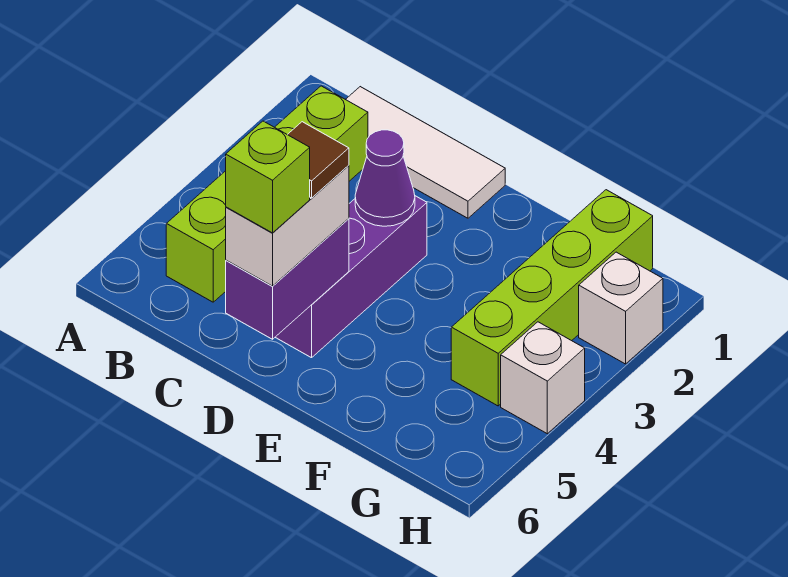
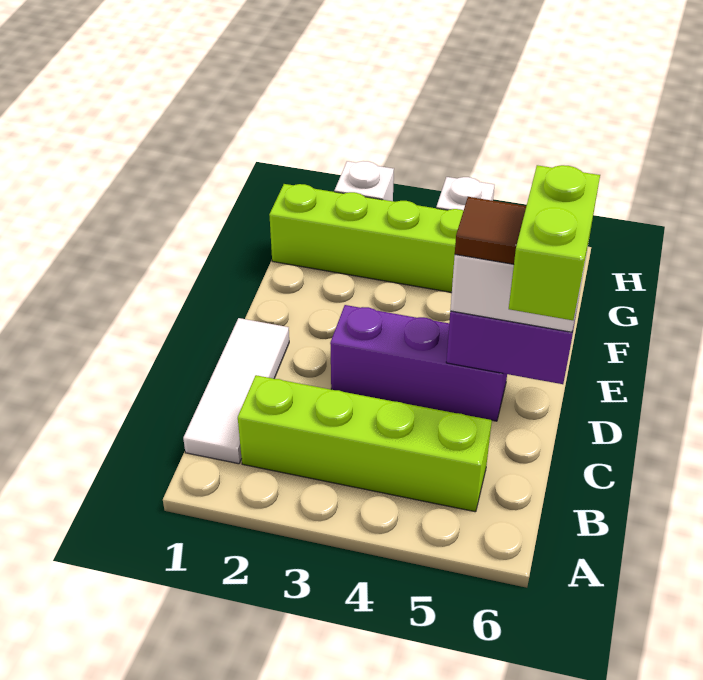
purple cone D3 level 2 -> none
lime brick D6 level 4 -> lime brick C6:D6 level 4

